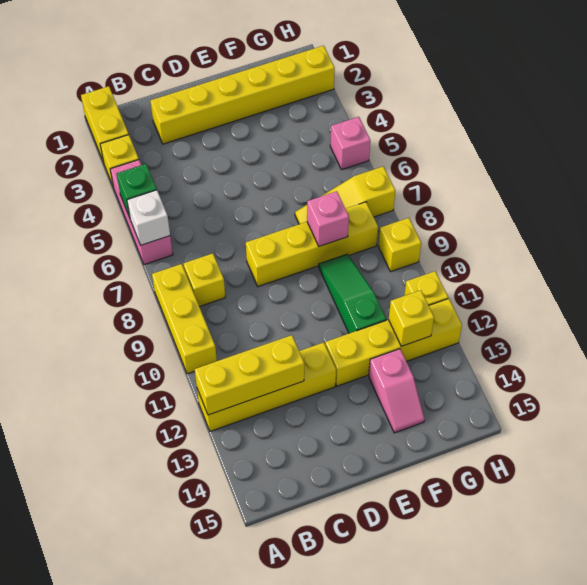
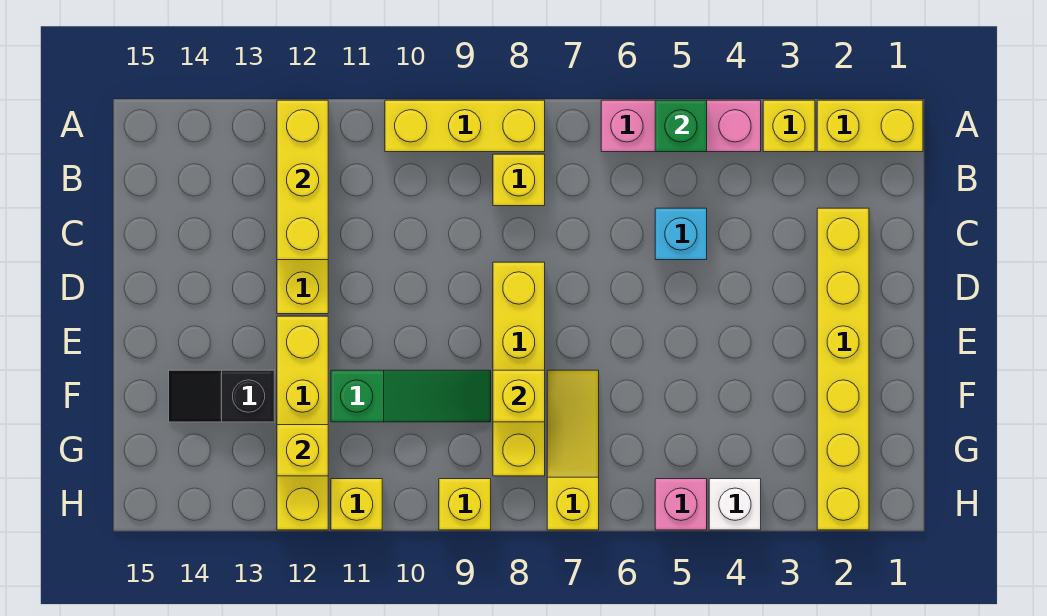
white brick A6 level 2 -> white brick H4 level 1
none -> cyan brick C5 level 1
pink brick F8 level 2 -> yellow brick F8 level 2
pink slope F13:F14 level 1 top 13 -> black slope F13:F14 level 1 top 13

